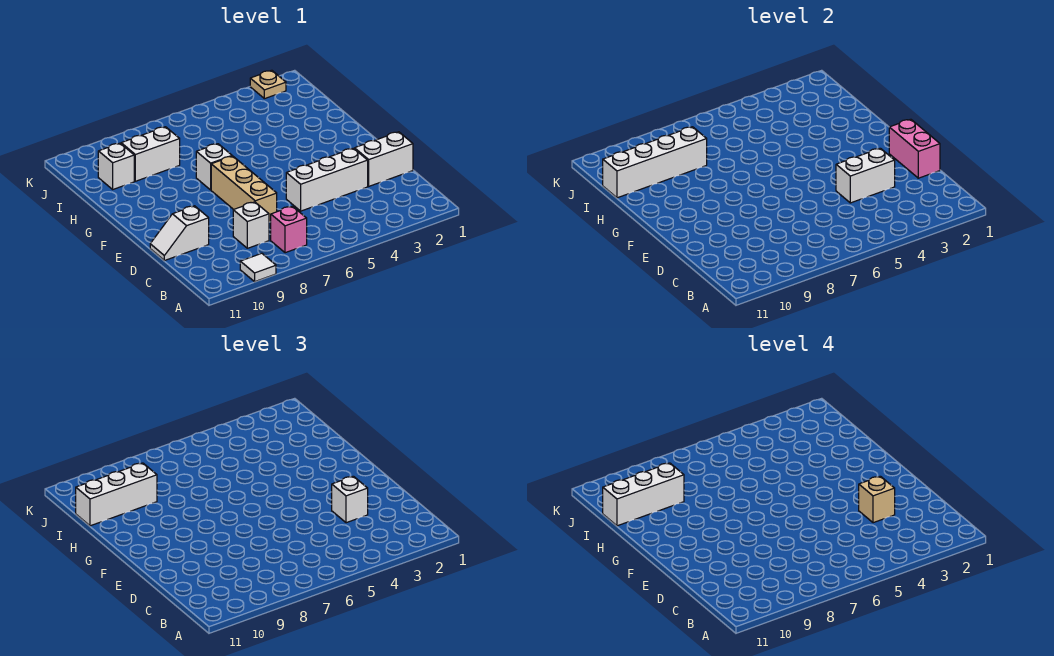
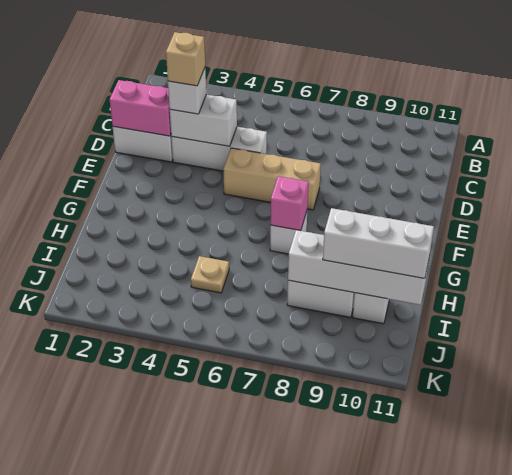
white tile A9 level 1 -> none
pink brick B7 level 1 -> pink brick G7 level 2
white brick C8 level 1 -> none
pink brick D1:E1 level 2 -> pink brick D1:D2 level 2
tan brick D7:F7 level 1 -> tan brick E5:E7 level 1
white slope D10:D11 level 1 top 10 -> none
white brick I9:I11 level 4 -> none
tan plate K2 level 1 -> tan plate I5 level 1

